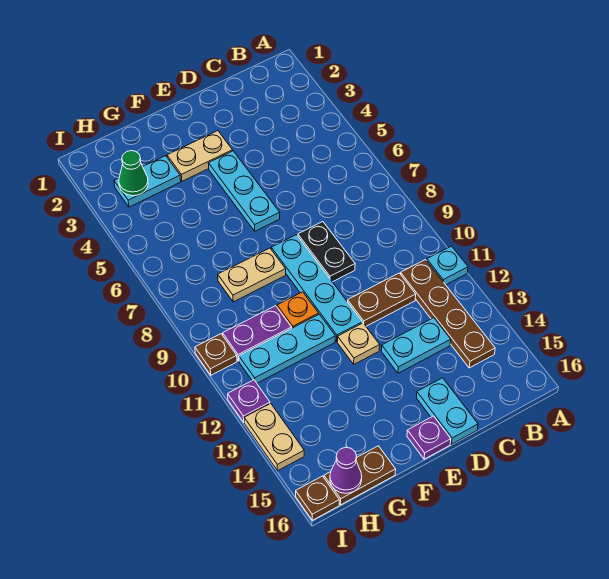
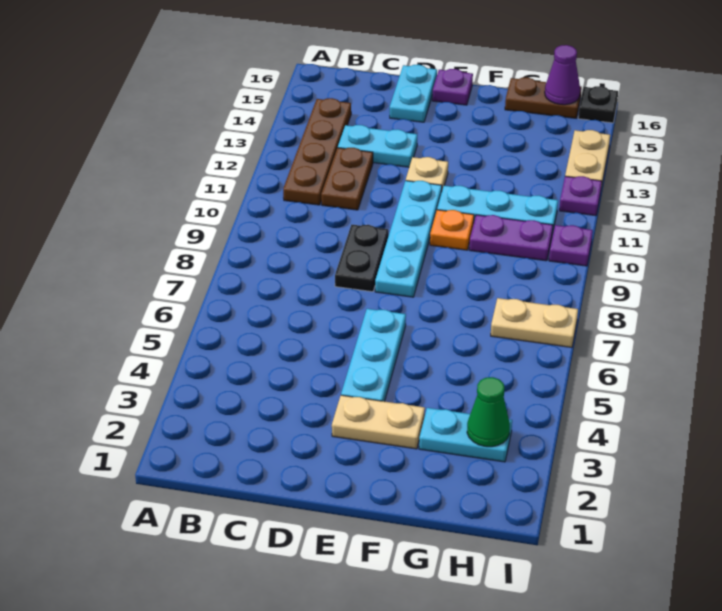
cyan plate A11 level 1 -> none
brown plate C11:D11 level 1 -> brown plate C11:C12 level 1
tan plate F8:G8 level 1 -> tan plate H7:I7 level 1
brown plate I10 level 1 -> purple plate I10 level 1
brown plate I16 level 1 -> black plate I16 level 1

